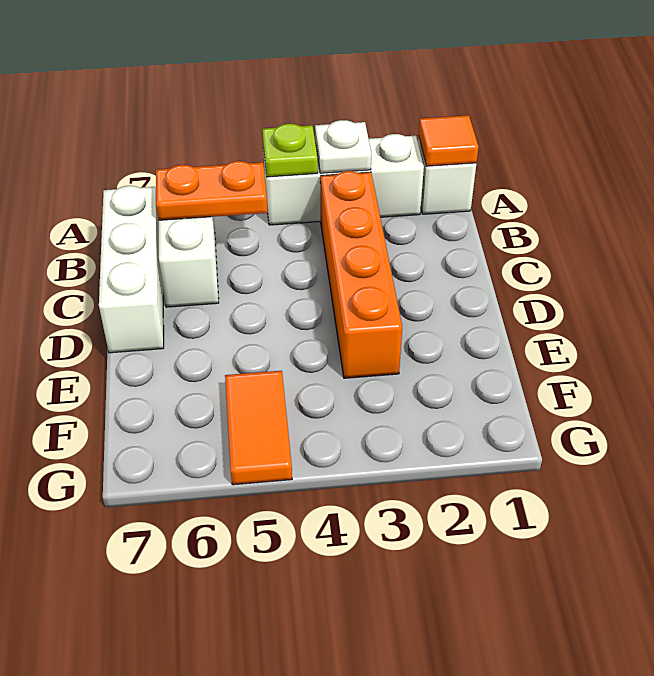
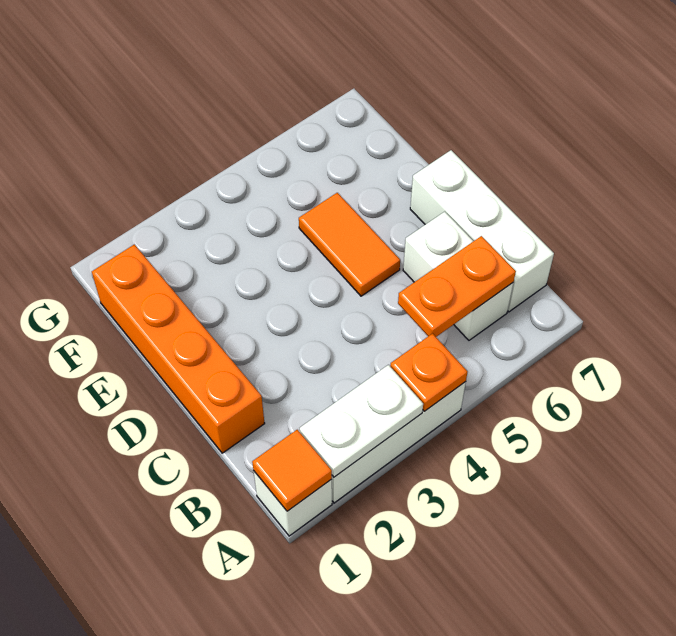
white plate A3 level 2 -> white plate A2:A3 level 2
lime plate A4 level 2 -> orange plate A4 level 2
orange brick B3:E3 level 1 -> orange brick C1:F1 level 1
orange tile F5:G5 level 1 -> orange tile D5:E5 level 1

